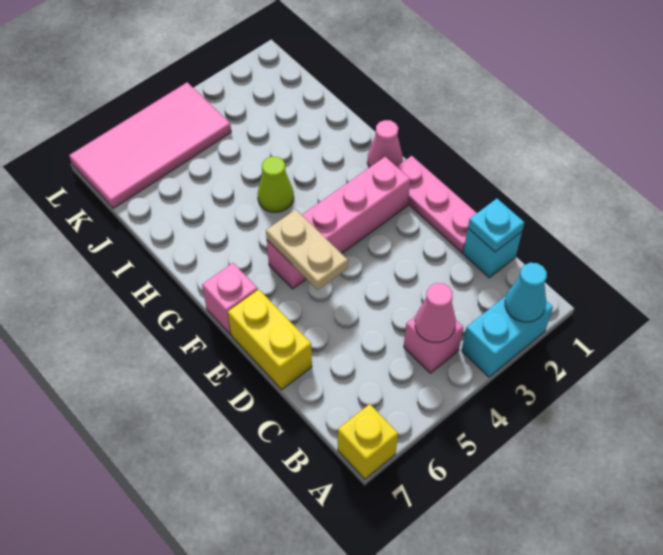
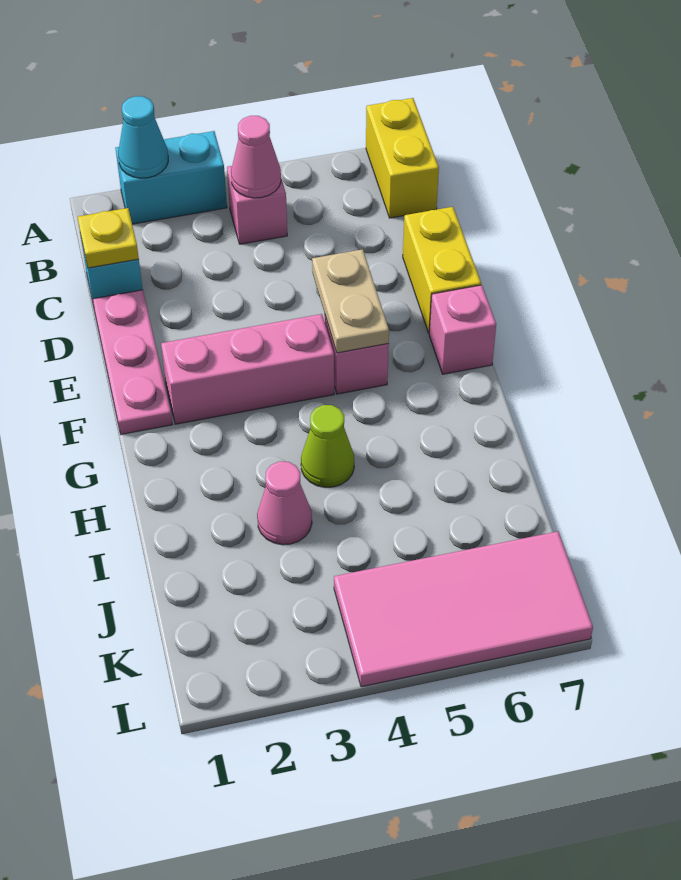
yellow brick A7 level 1 -> yellow brick A7:B7 level 1
cyan plate C1 level 2 -> yellow plate C1 level 2
pink cone G1 level 1 -> pink cone I3 level 1

